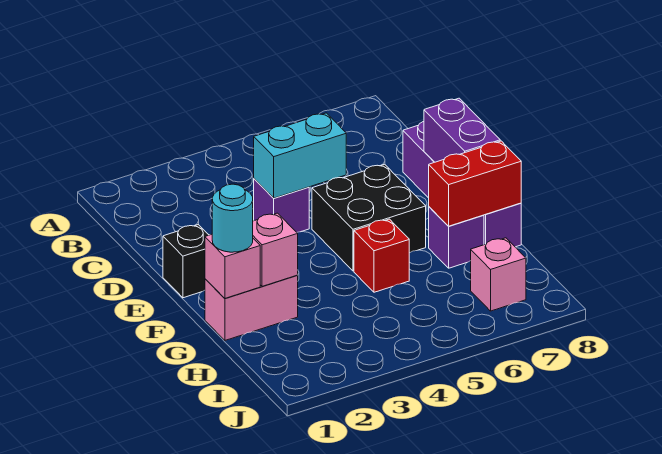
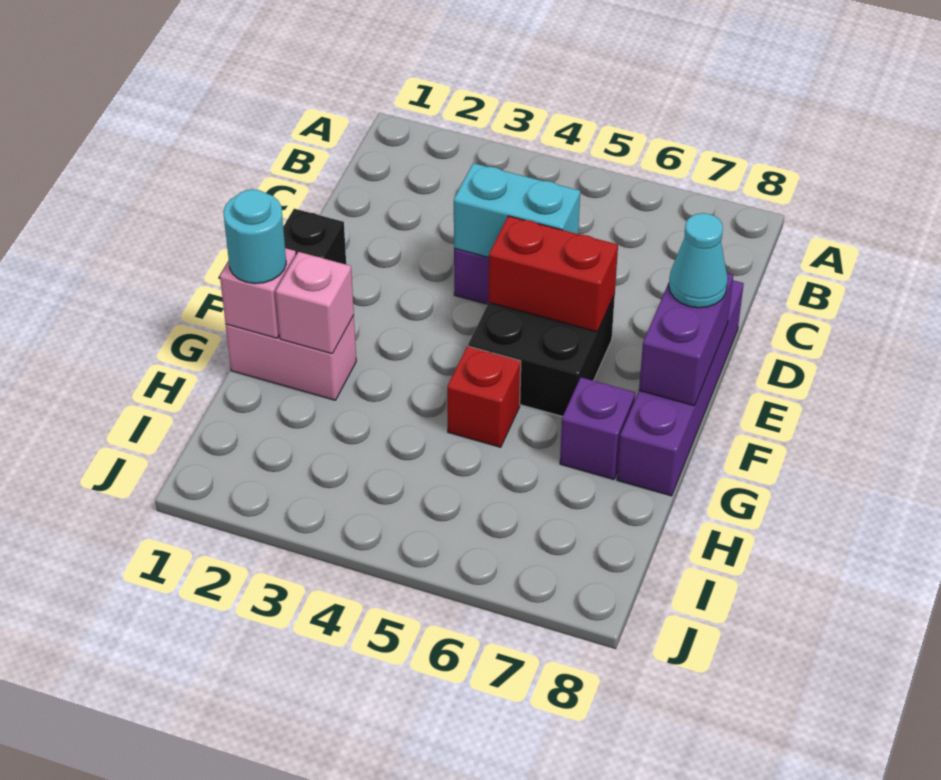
none -> cyan cone E8 level 3
red brick G7:G8 level 2 -> red brick E5:E6 level 2
pink brick I7 level 1 -> none

